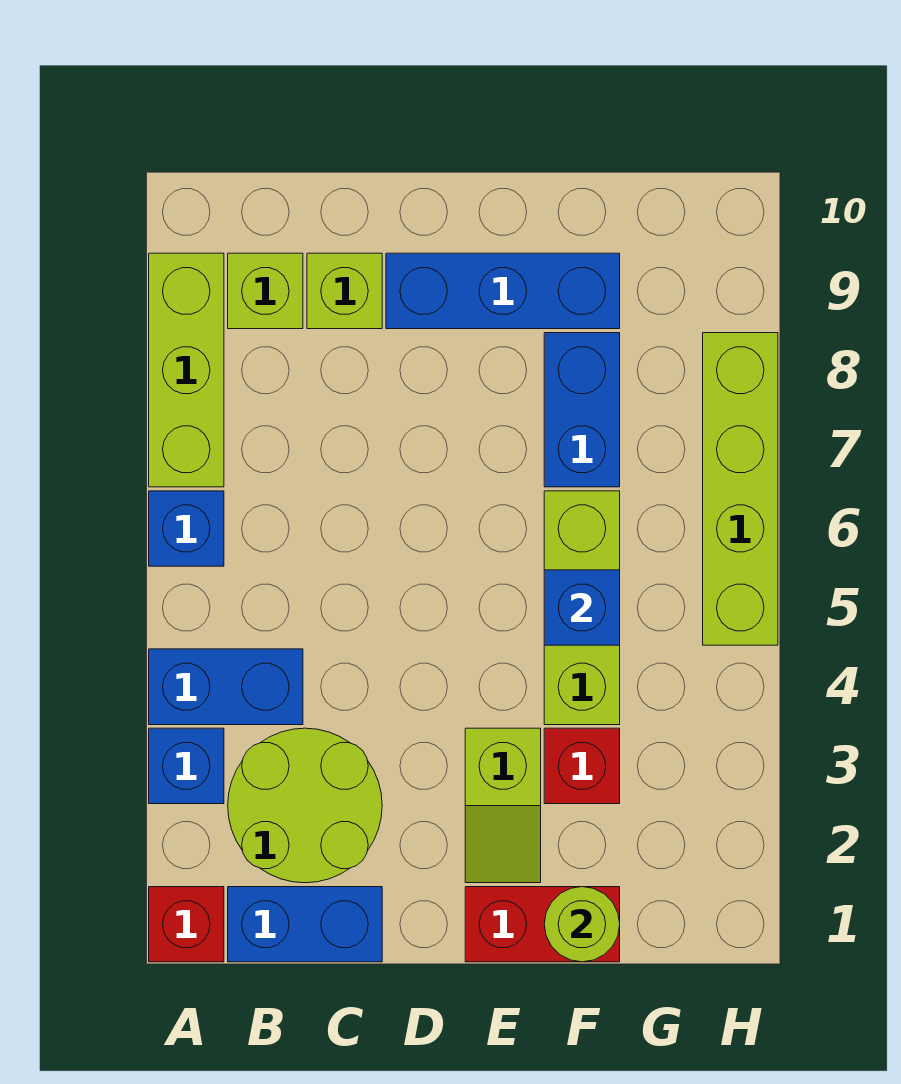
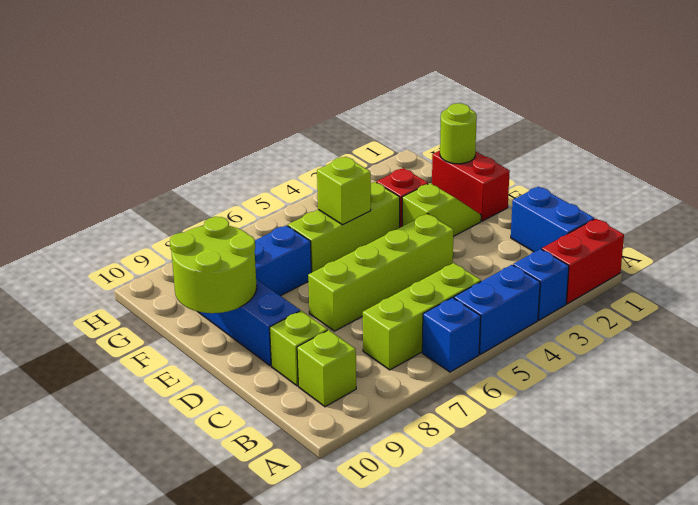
red brick A1 level 1 -> red brick A1:A2 level 1
blue brick A4:B4 level 1 -> blue brick A4:A5 level 1
lime brick A7:A9 level 1 -> lime brick B5:B7 level 1
lime round brick B2:C3 level 1 -> lime round brick E9:F10 level 2
blue brick F5 level 2 -> lime brick F5 level 2
lime brick H5:H8 level 1 -> lime brick D4:D7 level 1

